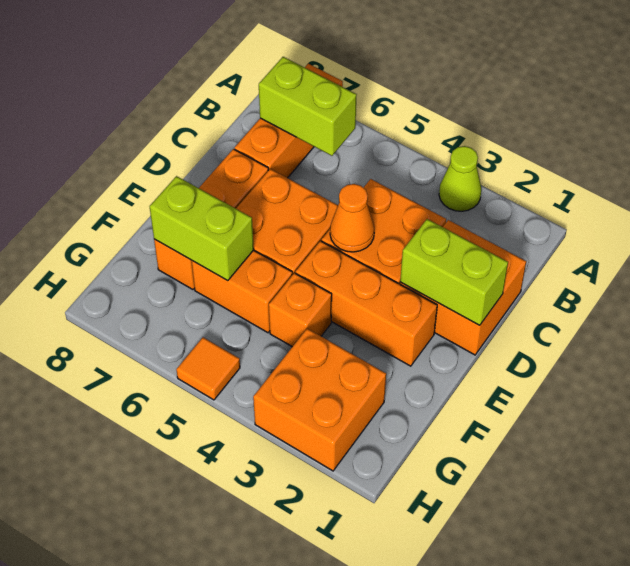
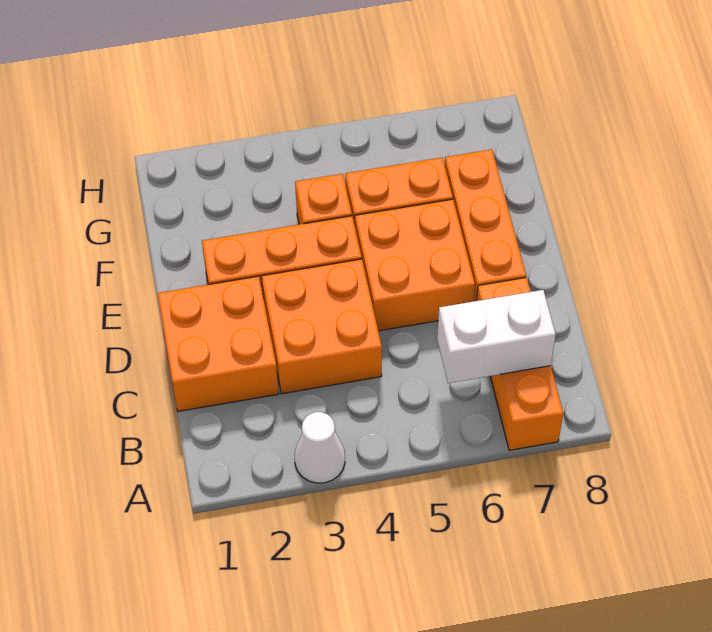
lime cone A3 level 1 -> white cone A3 level 1
lime brick B6:B7 level 2 -> white brick B6:B7 level 2
lime brick D1:D2 level 2 -> none
orange cone D4 level 2 -> none
lime brick F6:F7 level 2 -> none
orange brick G2:H3 level 1 -> none
orange tile H5 level 1 -> none

